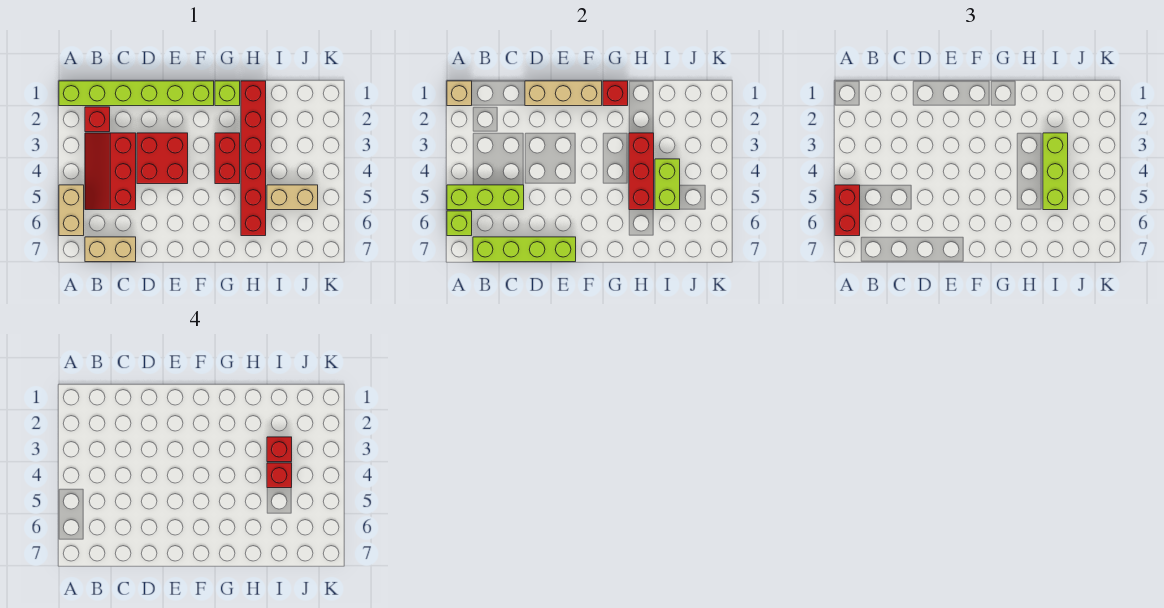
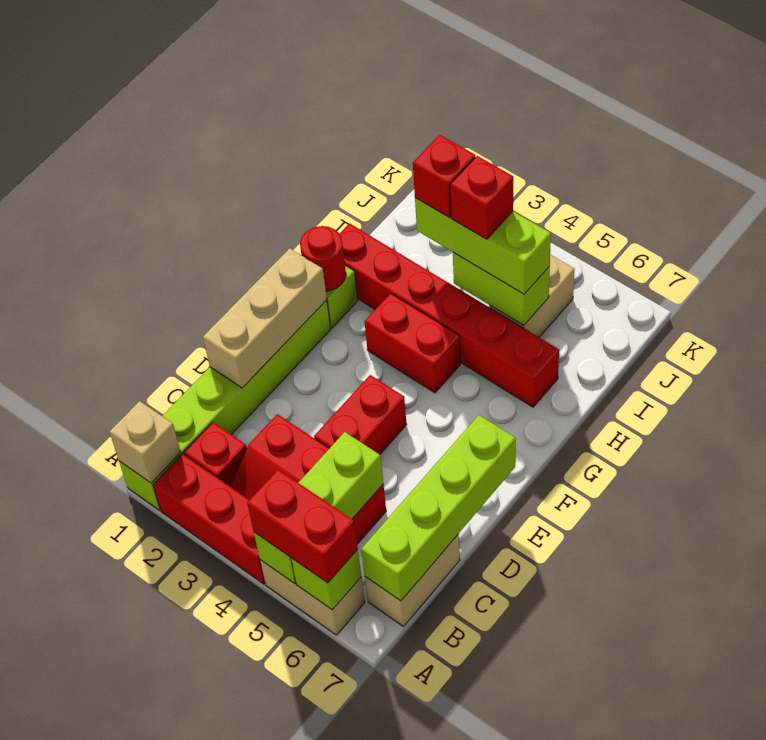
red brick D3:E4 level 1 -> red brick D4:E4 level 1
red brick G1 level 2 -> red round brick G1 level 2
red brick H3:H5 level 2 -> red brick A2:A4 level 1

